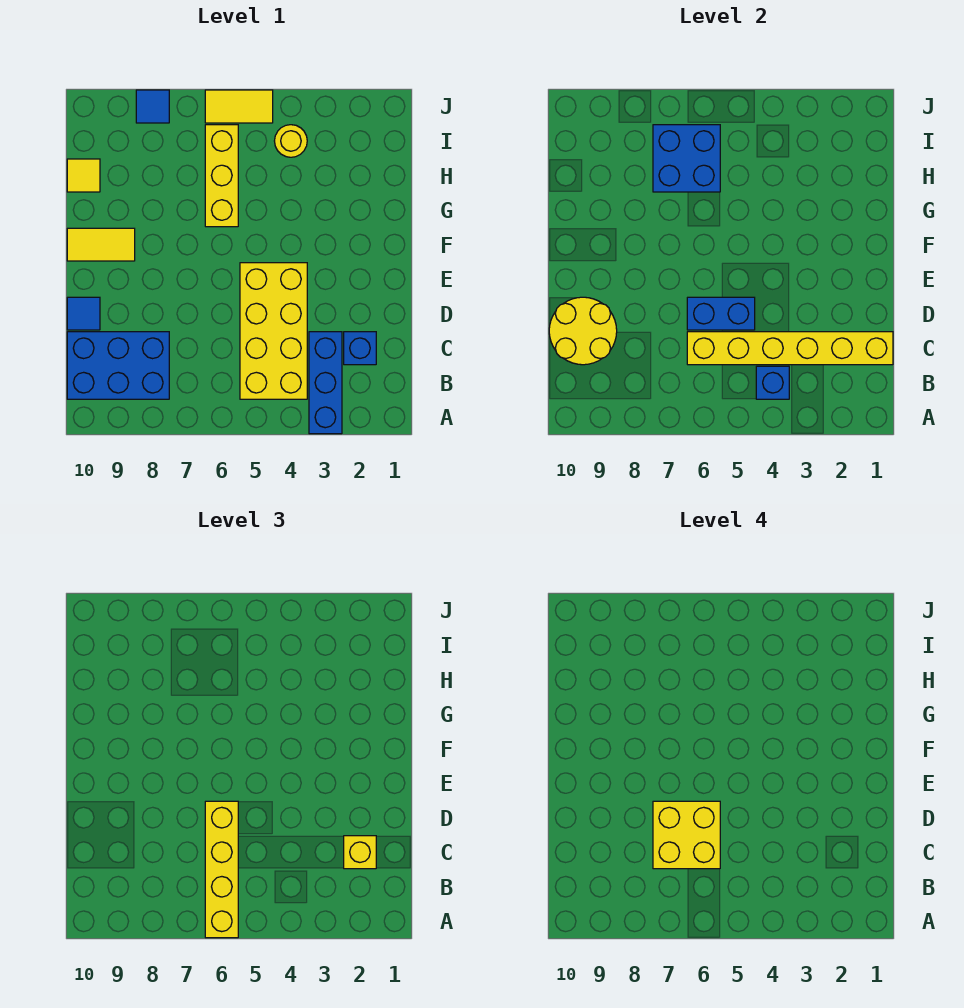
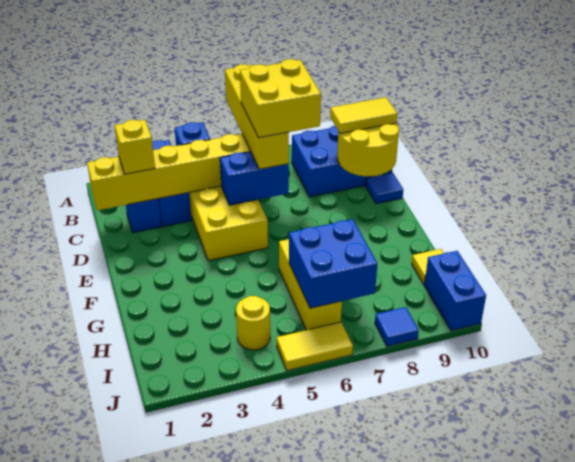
yellow tile F9:F10 level 1 -> yellow tile C9:C10 level 3
none -> blue brick I10:J10 level 1

